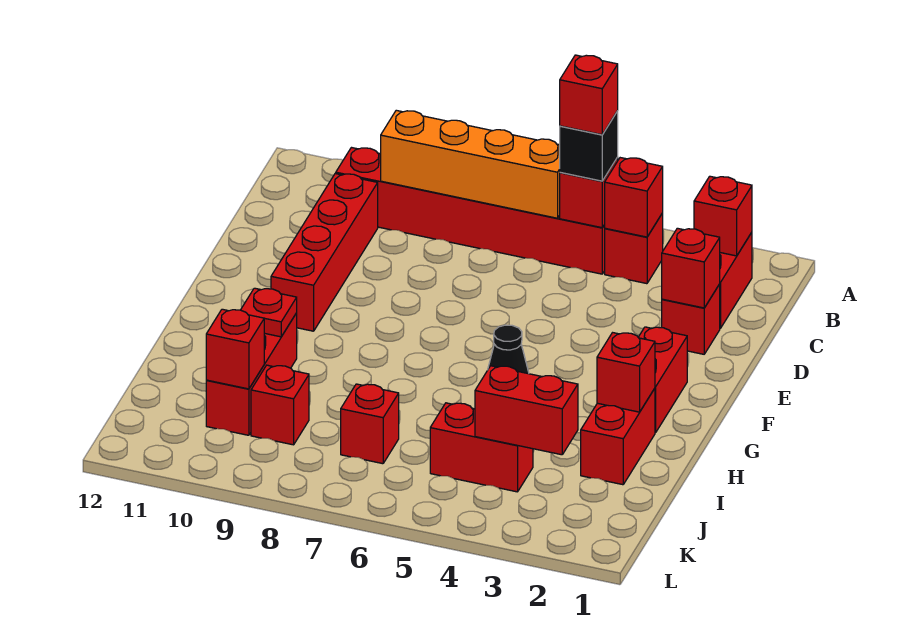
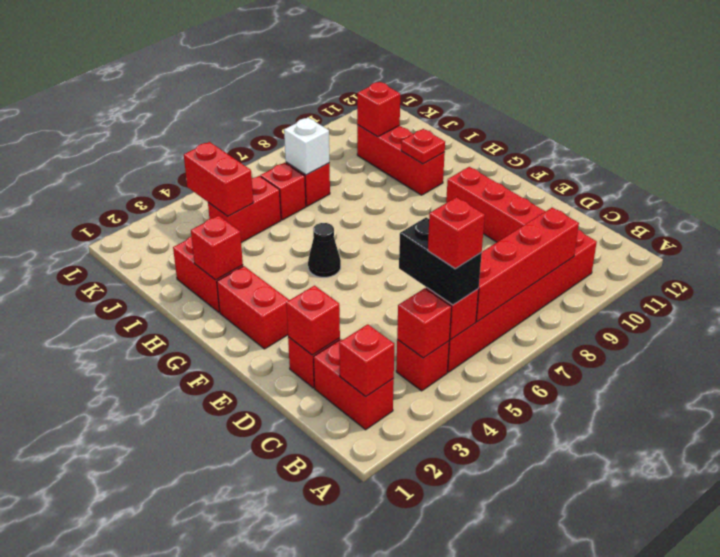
black brick B5 level 3 -> black brick B5:C5 level 3
orange brick B6:B9 level 2 -> red brick B6:B9 level 2
red brick J3:J4 level 2 -> red brick J4:K4 level 2
none -> white brick J7 level 2
red brick J9 level 1 -> red brick J6 level 1

